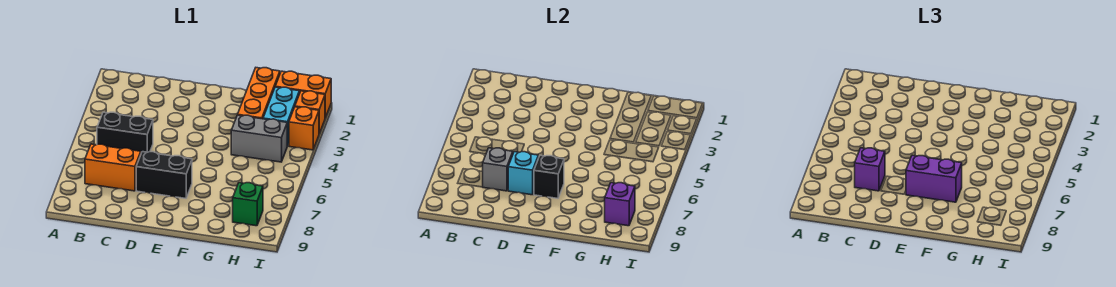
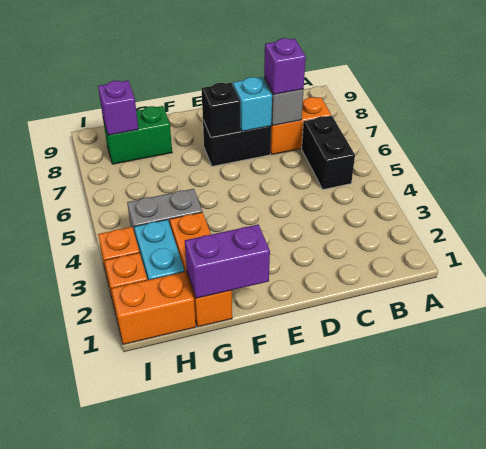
black brick B5:C5 level 1 -> black brick B5:B6 level 1
purple brick E7:F7 level 3 -> purple brick F1:G1 level 2
green brick H8 level 1 -> green brick G8:H8 level 1

